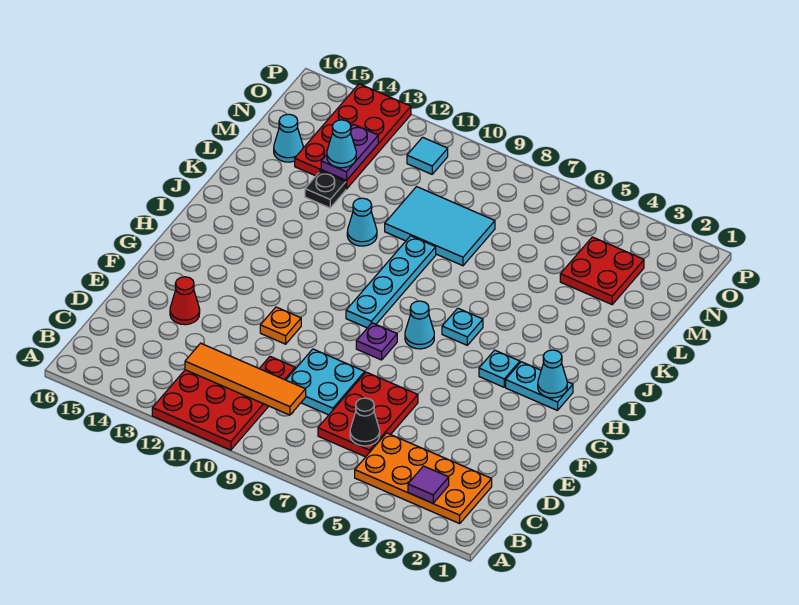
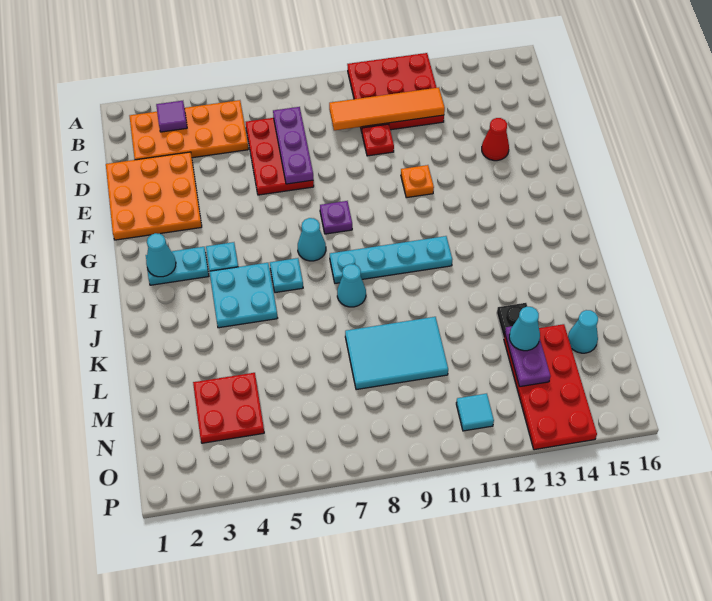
black cone C6 level 2 -> none
none -> purple plate C7:E7 level 2
none -> orange plate D1:F3 level 1
cyan plate D8:E9 level 1 -> cyan plate I4:J5 level 1
cyan plate H9:K9 level 1 -> cyan plate I8:I11 level 1
cyan cone K11 level 1 -> cyan cone J8 level 1

